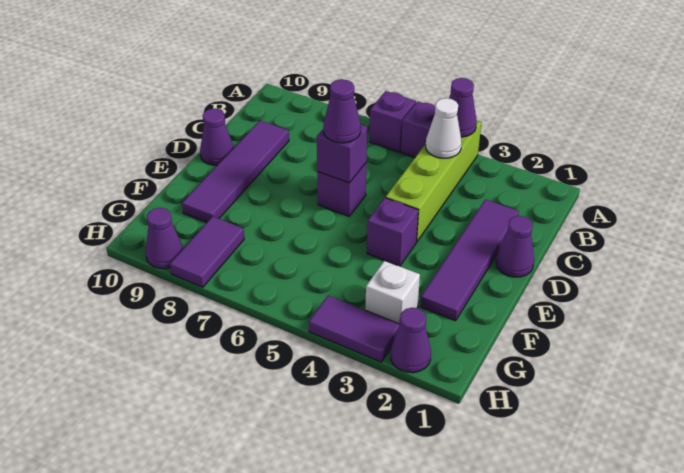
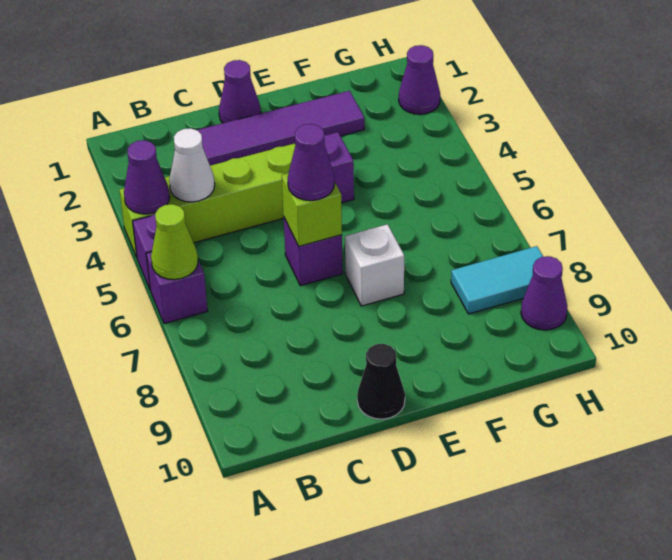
none -> lime cone A6 level 2
purple tile C9:F9 level 1 -> none
purple brick D6 level 2 -> lime brick D6 level 2
purple cone D10 level 1 -> black cone D10 level 1
white brick G3 level 1 -> white brick E7 level 1
purple tile G8:H8 level 1 -> cyan tile G8:H8 level 1
purple tile H3:H4 level 1 -> none

